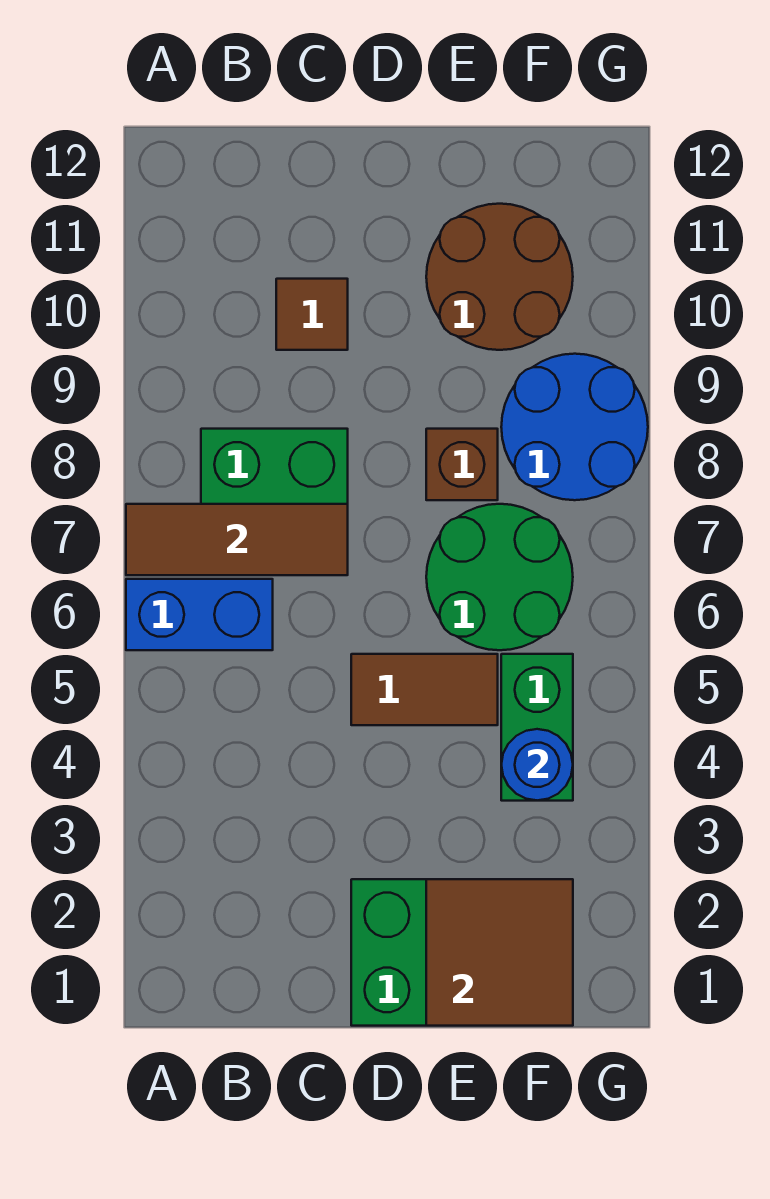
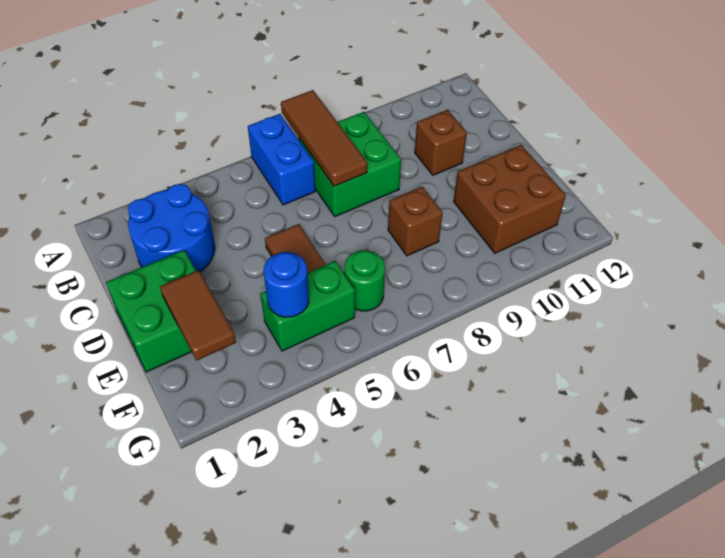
brown tile C10 level 1 -> brown brick C10 level 1
brown tile E1:F2 level 2 -> brown tile E2:F2 level 2
green round brick E6:F7 level 1 -> green round brick F6 level 1
brown round brick E10:F11 level 1 -> brown brick E10:F11 level 1
blue round brick F8:G9 level 1 -> blue round brick B2:C3 level 1

